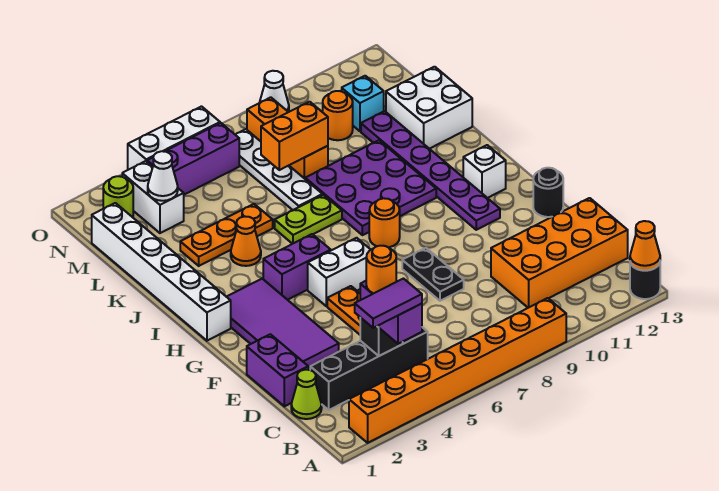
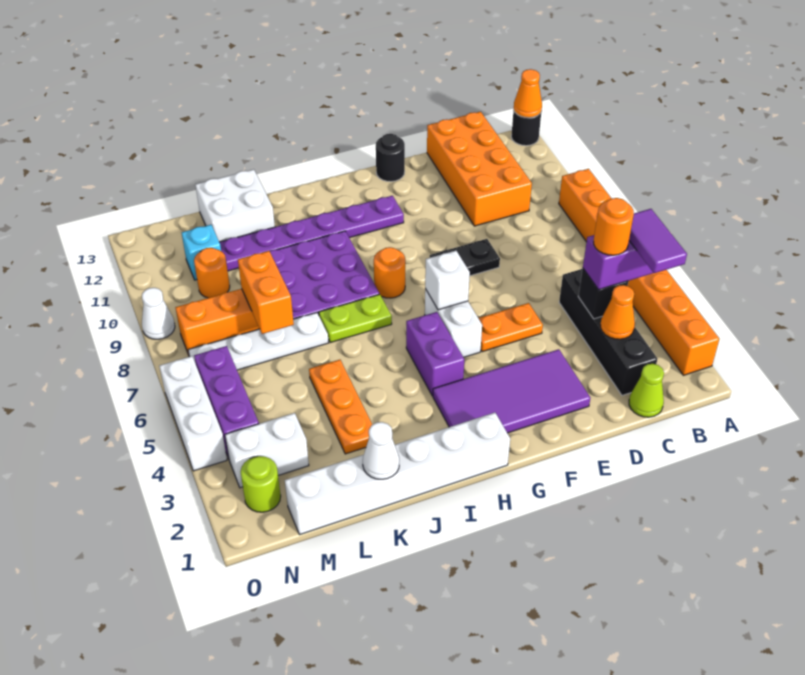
purple brick D1:E1 level 1 -> none
white brick H12 level 1 -> white brick G6 level 2
orange cone J4 level 1 -> orange cone C3 level 2
lime plate J6:J7 level 1 -> lime plate I7:J7 level 1
white cone M3 level 2 -> white cone K1 level 2

